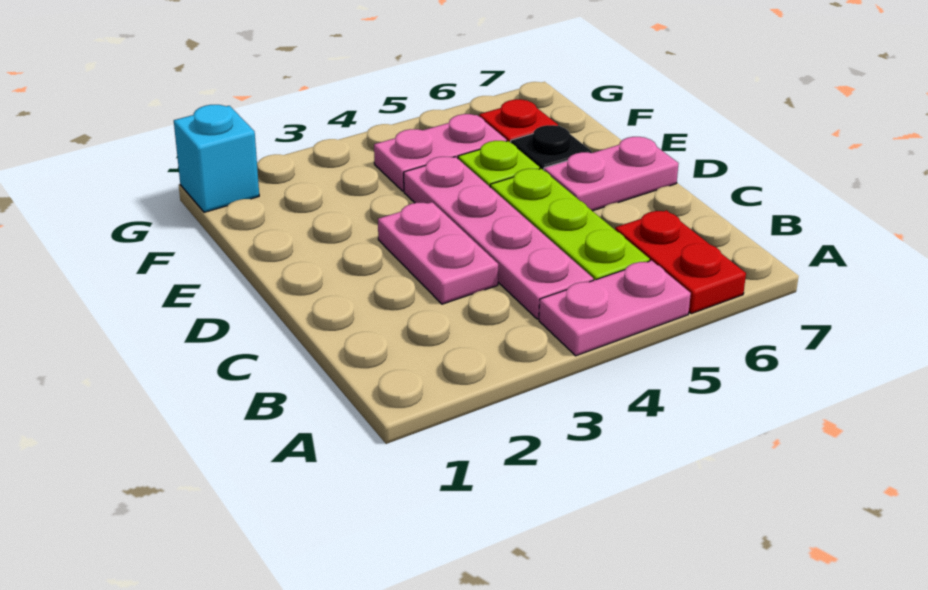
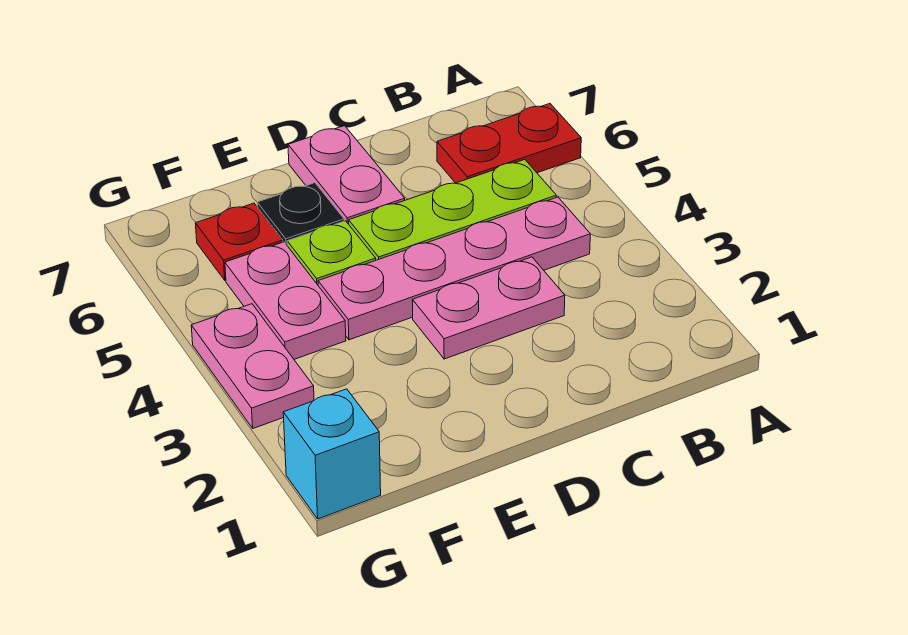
pink plate A4:A5 level 1 -> pink plate G3:G4 level 1

